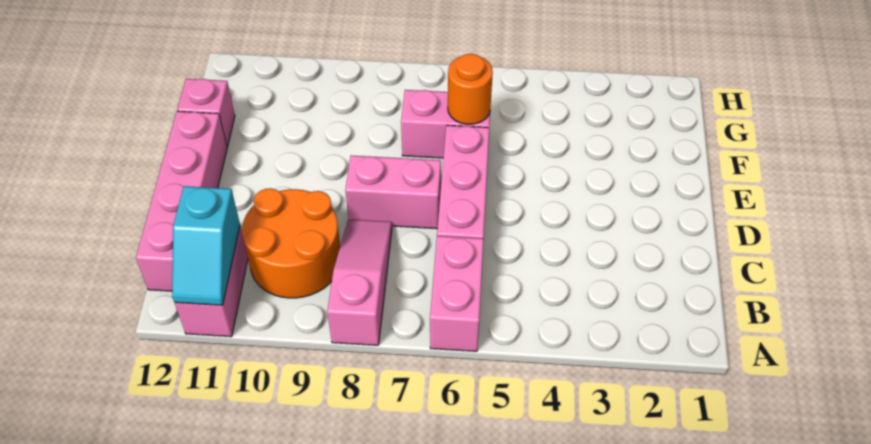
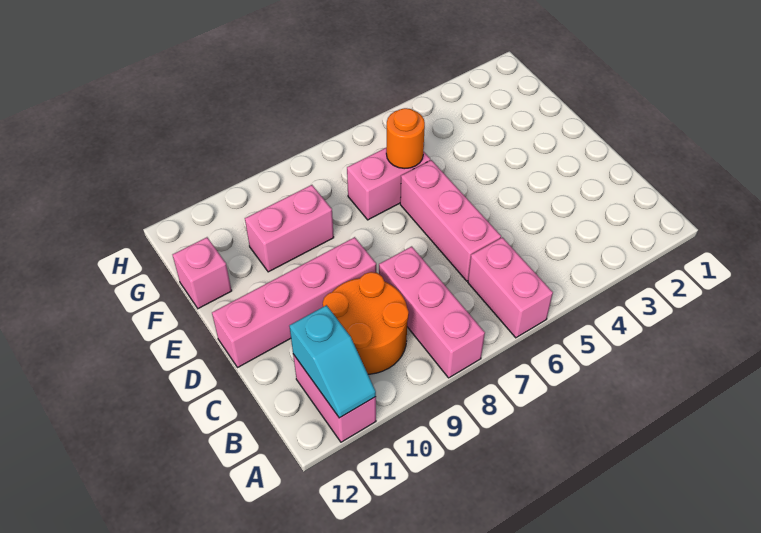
pink slope A8:C8 level 1 top A -> pink brick A8:C8 level 1
pink brick B12:E12 level 1 -> pink brick D9:D12 level 1
pink brick D7:D8 level 1 -> pink brick F9:F10 level 1

